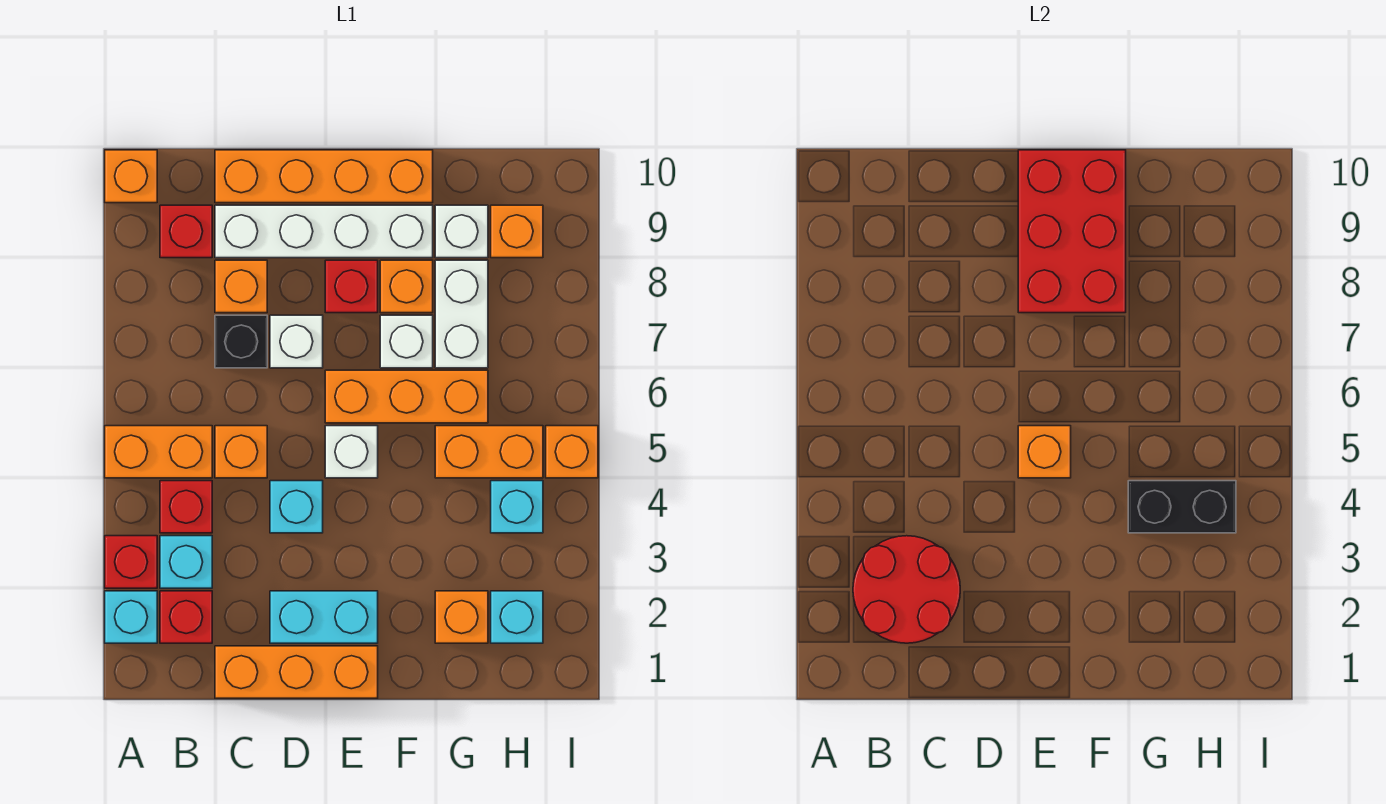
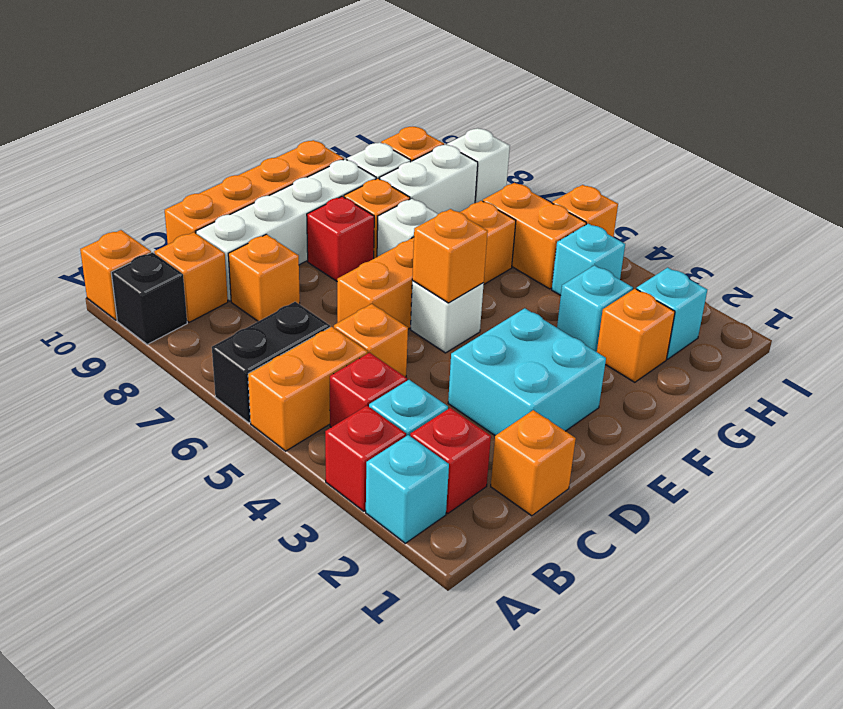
red round brick B2:C3 level 2 -> none
red brick B9 level 1 -> orange brick B9 level 1
orange brick C1:E1 level 1 -> orange brick C1 level 1
black brick C7 level 1 -> black brick A9 level 1
cyan brick D2:E2 level 1 -> cyan brick D2:E3 level 1
cyan brick D4 level 1 -> cyan brick G3 level 1
white brick D7 level 1 -> white brick I8 level 1
orange brick E6:G6 level 1 -> orange brick D6:G6 level 1
red brick E8:F10 level 2 -> none
black brick G4:H4 level 2 -> black brick A6:B6 level 1
orange brick G5:H5 level 1 -> orange brick H5:H6 level 1
white brick G7:G8 level 1 -> white brick G8:H8 level 1

